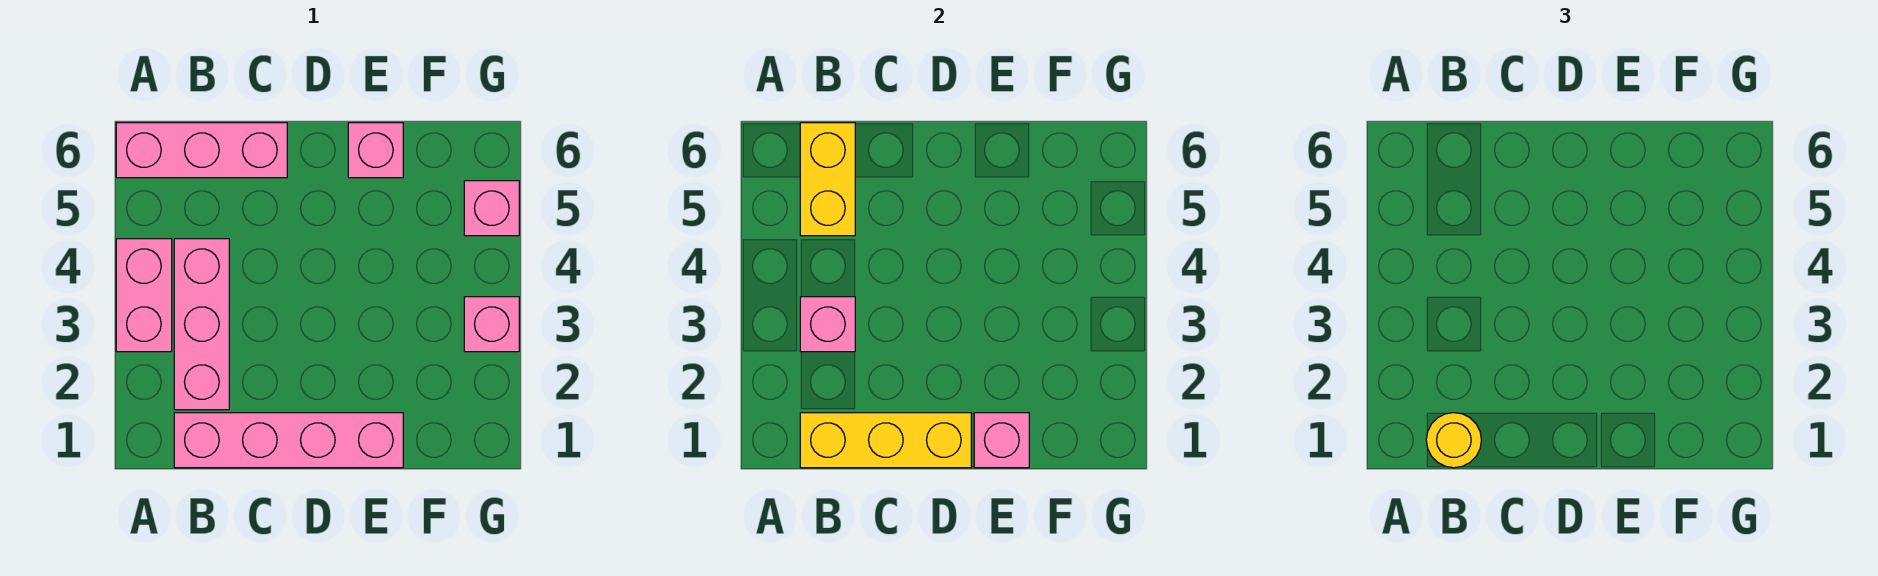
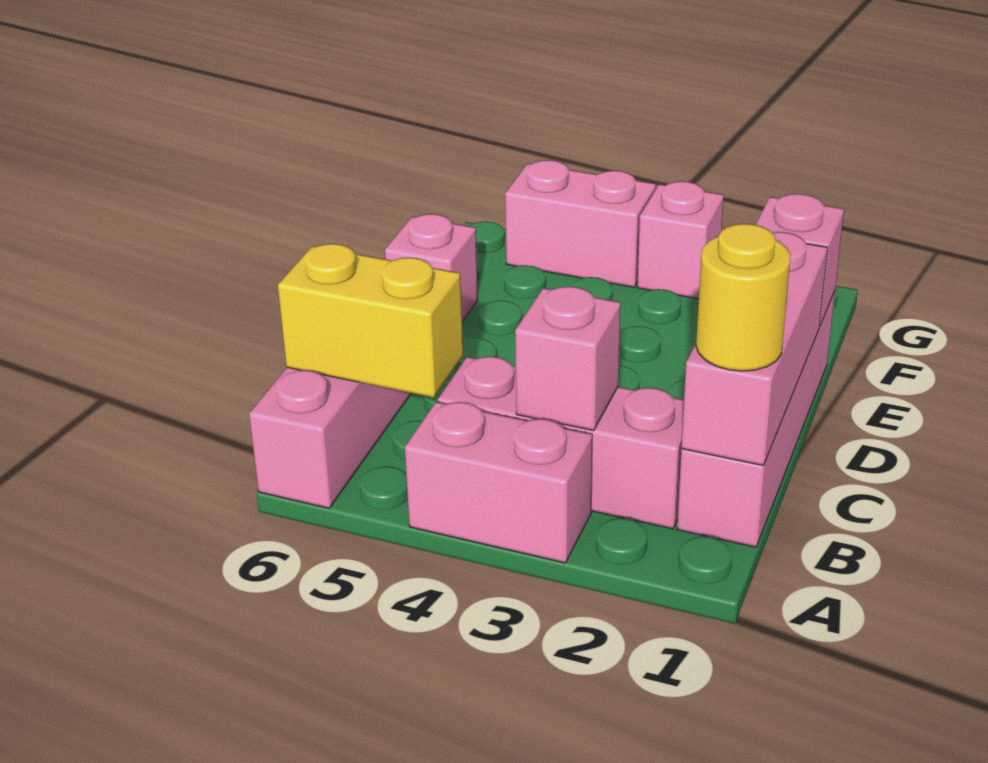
yellow brick B1:D1 level 2 -> pink brick B1:D1 level 2
pink brick G5 level 1 -> pink brick G4:G5 level 1

